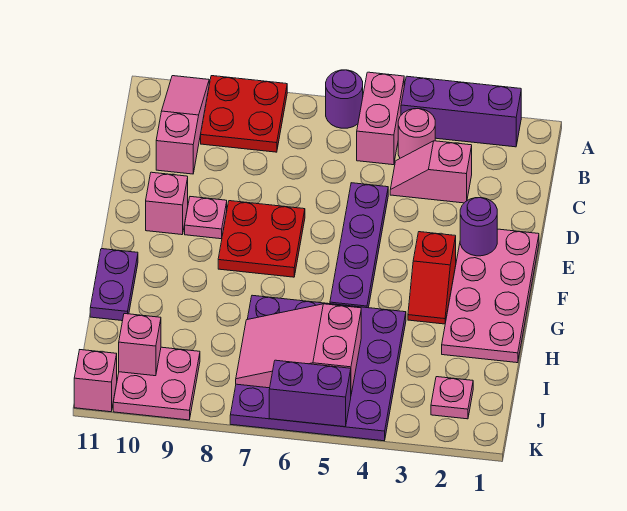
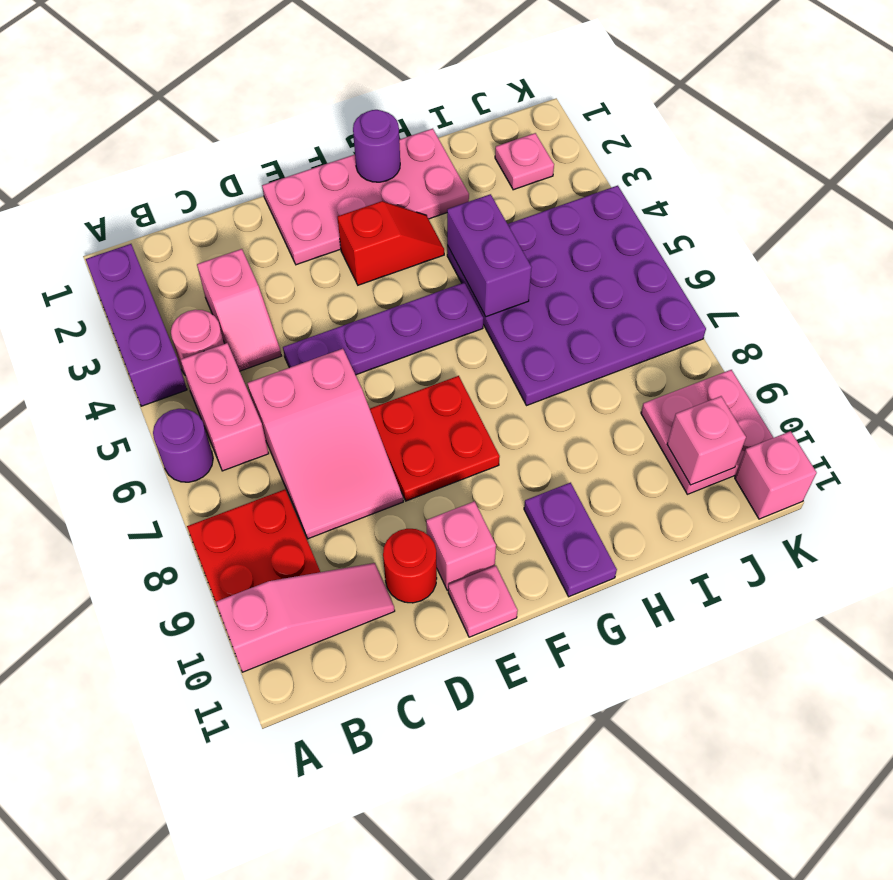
pink brick A5:B5 level 1 -> pink brick B5:B6 level 1
pink slope A10:C10 level 1 top C -> pink slope A10:C10 level 1 top A
none -> red round brick D10 level 1
purple round brick E2 level 2 -> purple round brick G1 level 2
pink plate E9 level 1 -> pink plate E11 level 1
purple plate G11:H11 level 1 -> purple plate G10:G11 level 1
pink slope I5:J7 level 2 top 5 -> pink slope C6:D8 level 1 top 6
purple brick K5:K6 level 2 -> purple brick H4:H5 level 2

